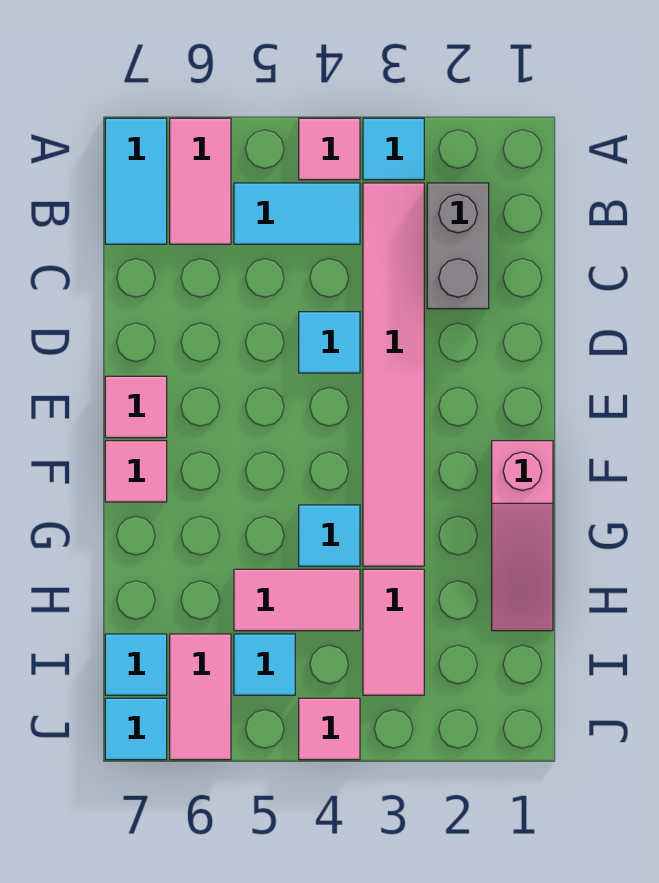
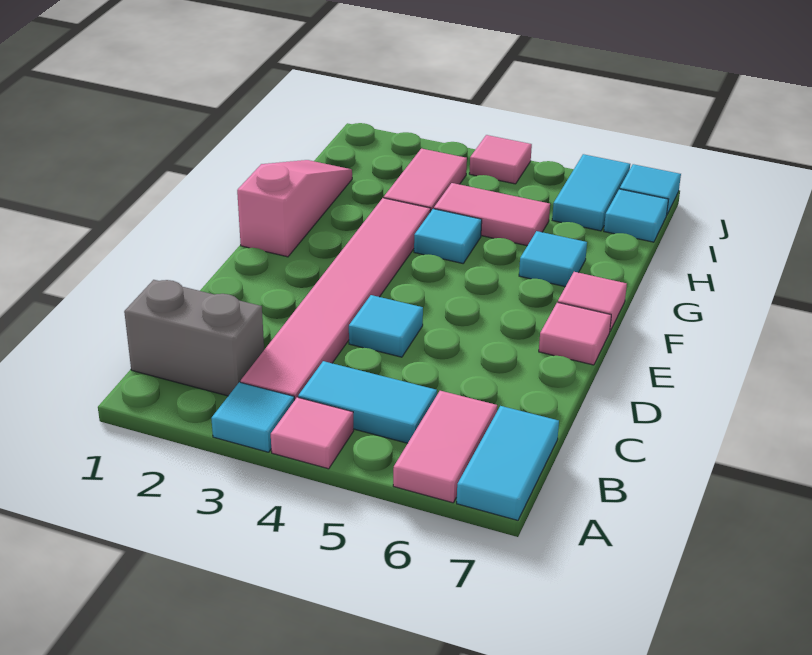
grey brick B2:C2 level 1 -> grey brick B1:B2 level 1
cyan tile I5 level 1 -> cyan tile G6 level 1
pink tile I6:J6 level 1 -> cyan tile I6:J6 level 1

